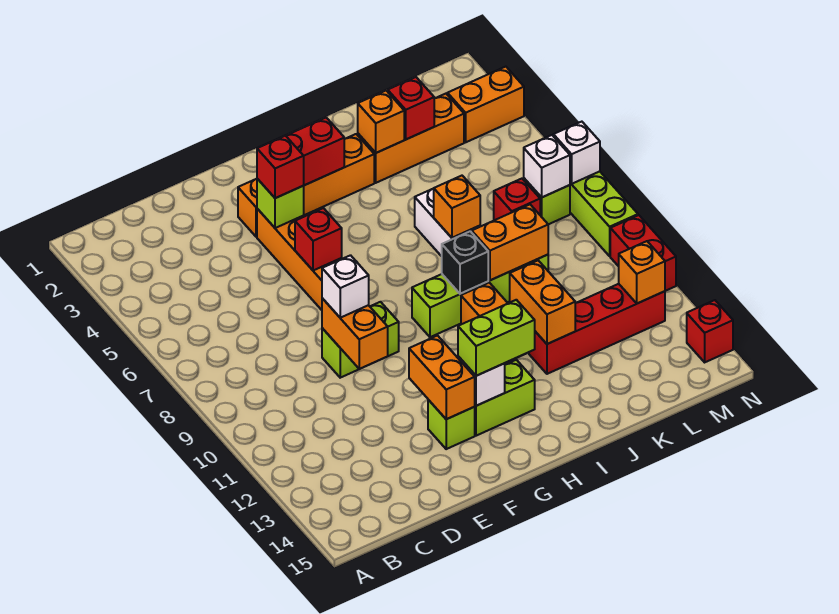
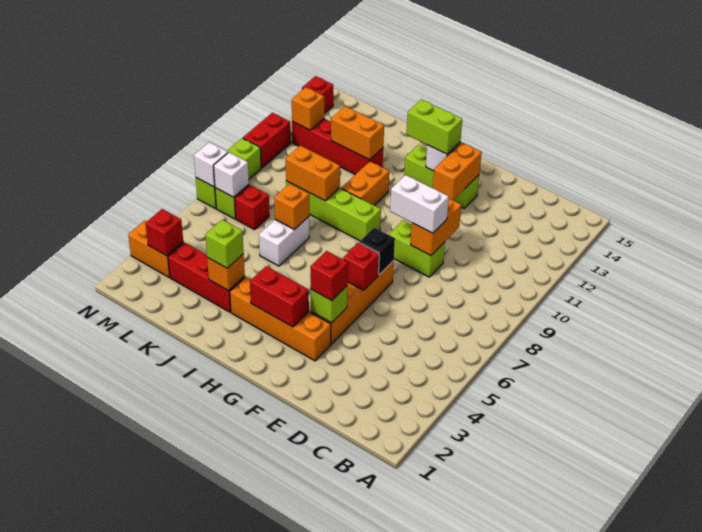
white brick E9 level 3 -> white brick E9:F9 level 3
black brick I9 level 2 -> black brick F7 level 2
orange brick J3:L3 level 1 -> red brick J3:L3 level 1
none -> lime brick J3 level 3
orange brick J11:J12 level 2 -> orange brick J12:K12 level 2
red brick K3 level 2 -> red brick M3 level 2

